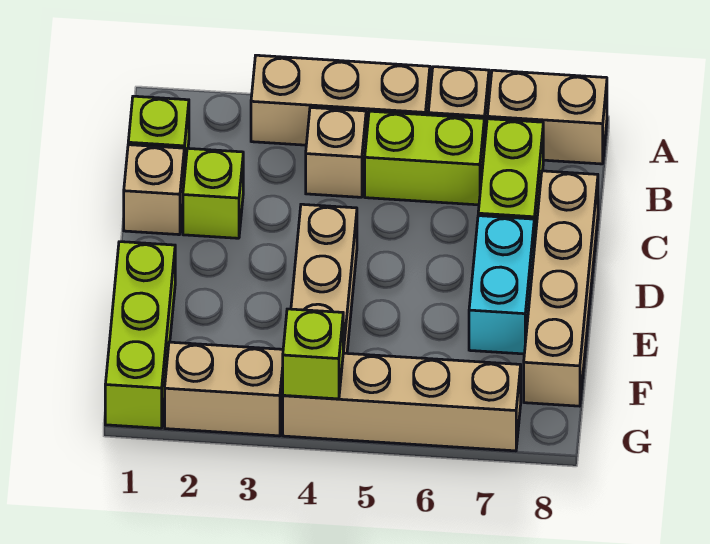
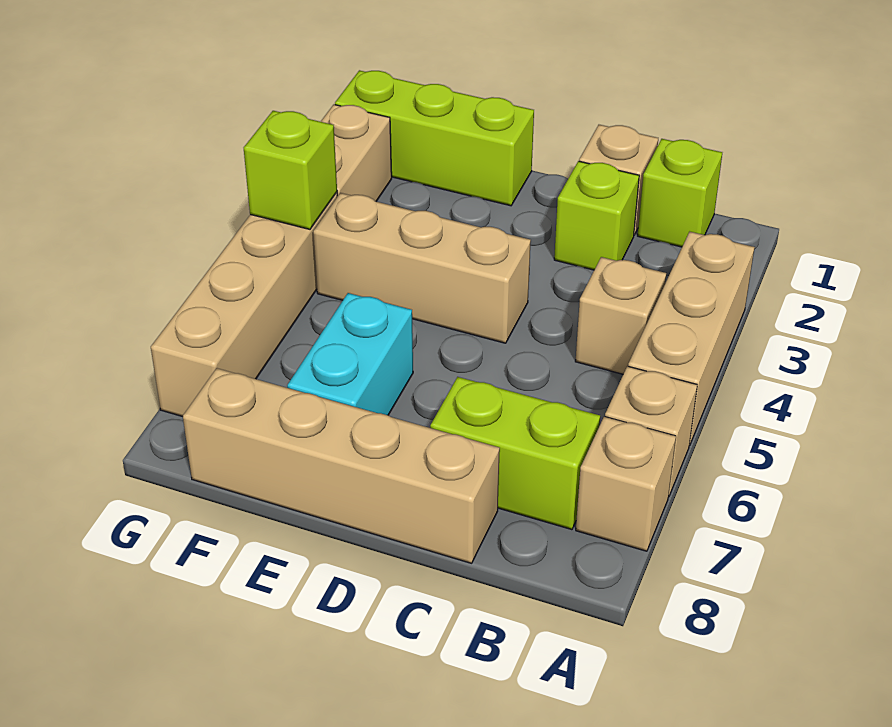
tan brick A7:A8 level 1 -> tan brick A7 level 1
lime brick B5:B6 level 1 -> none
cyan brick D7:E7 level 1 -> cyan brick E6:E7 level 1

